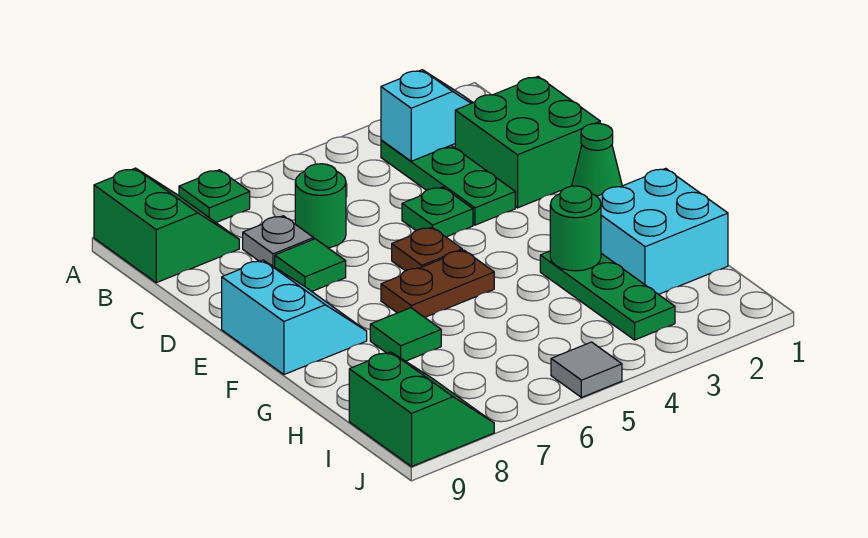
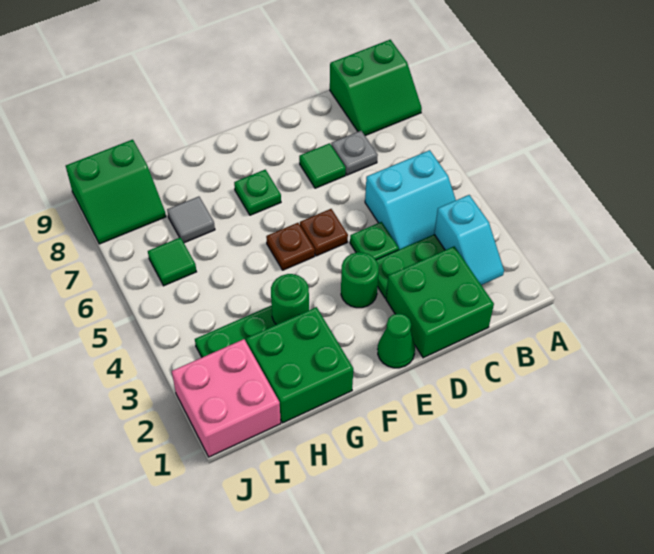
green plate A7 level 1 -> green plate F7 level 1
green round brick C6 level 1 -> green round brick E3 level 1
cyan slope E8:F9 level 1 top 9 -> cyan slope B4:C5 level 1 top 5
brown plate F5:F6 level 1 -> brown plate F5 level 1
cyan brick G1:H2 level 1 -> green brick G1:H2 level 1
green tile G7 level 1 -> green tile I6 level 1
none -> pink brick I1:J2 level 1
grey tile J5 level 1 -> grey tile H7 level 1

